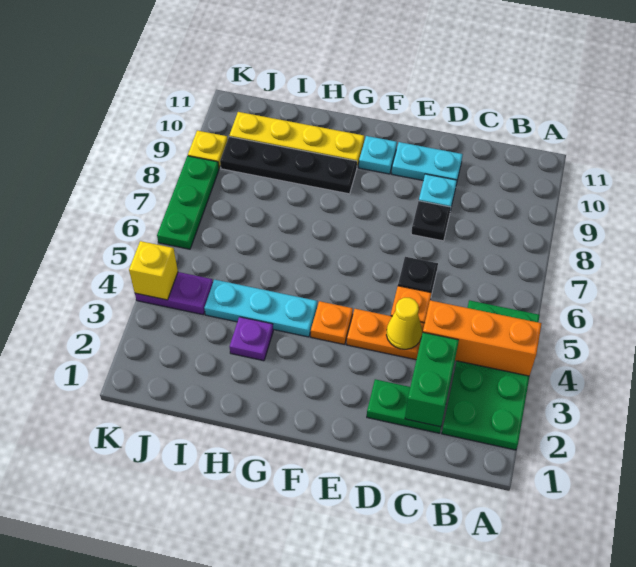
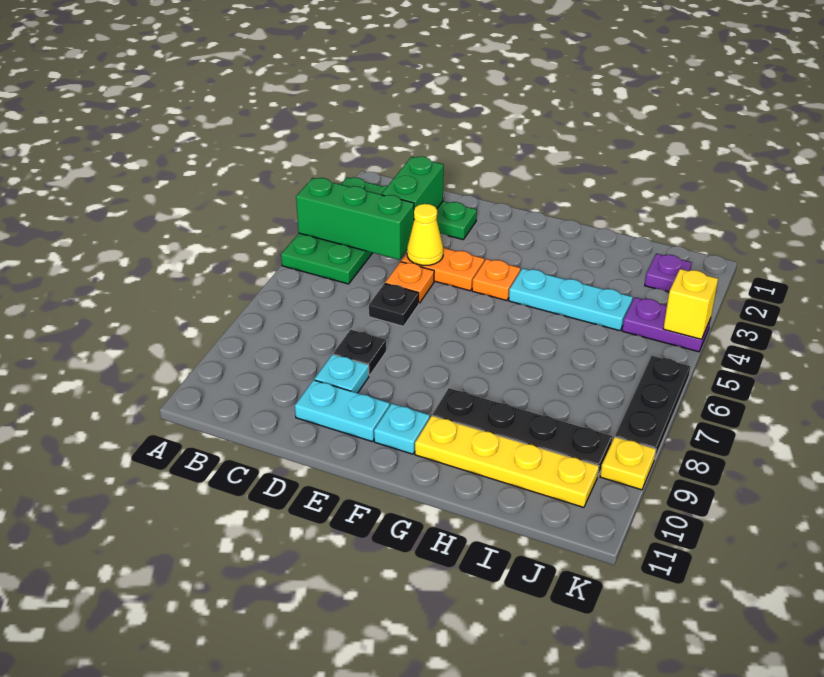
orange brick A4:C4 level 2 -> green brick A4:C4 level 2
purple plate H3 level 1 -> purple plate J2 level 1
green plate K6:K8 level 1 -> black plate K6:K8 level 1

